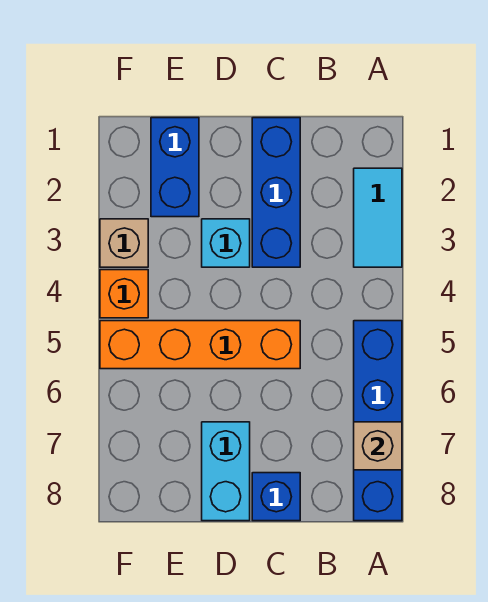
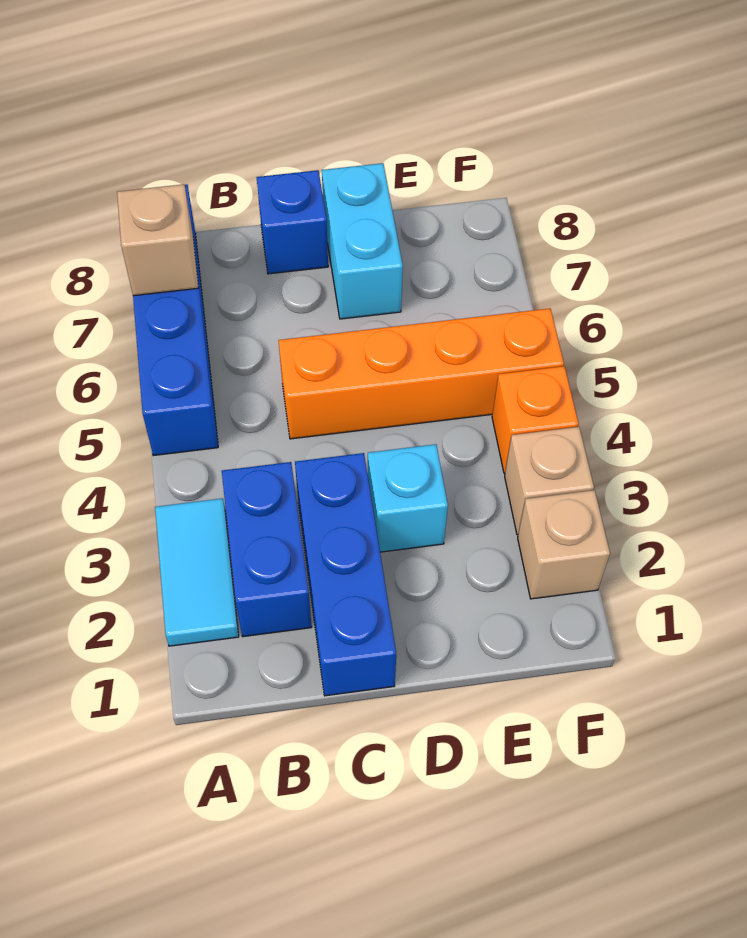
blue brick E1:E2 level 1 -> blue brick B2:B3 level 1
none -> tan brick F2 level 1

